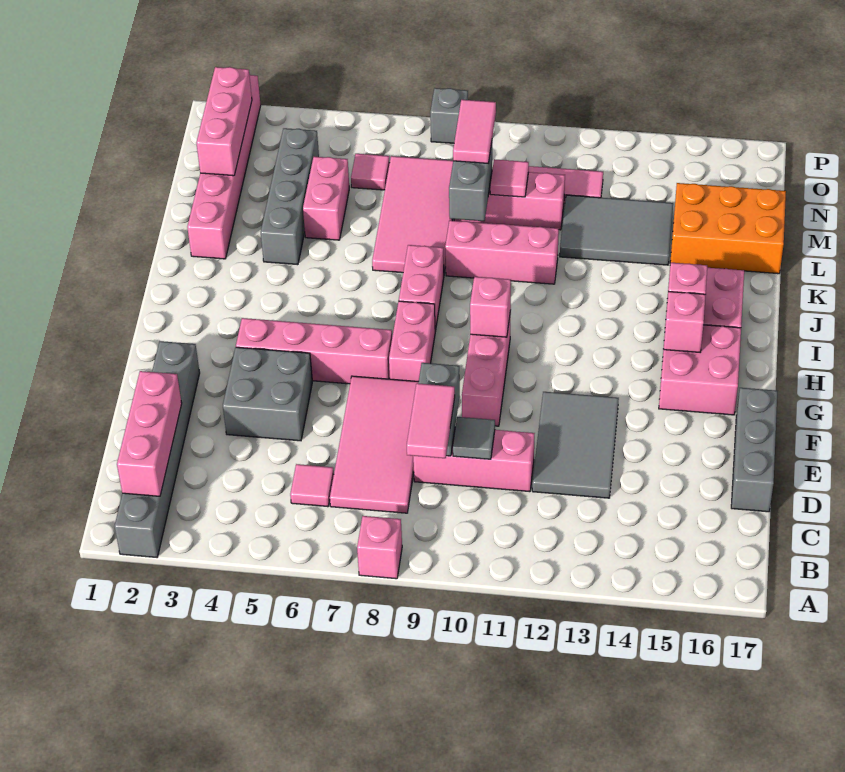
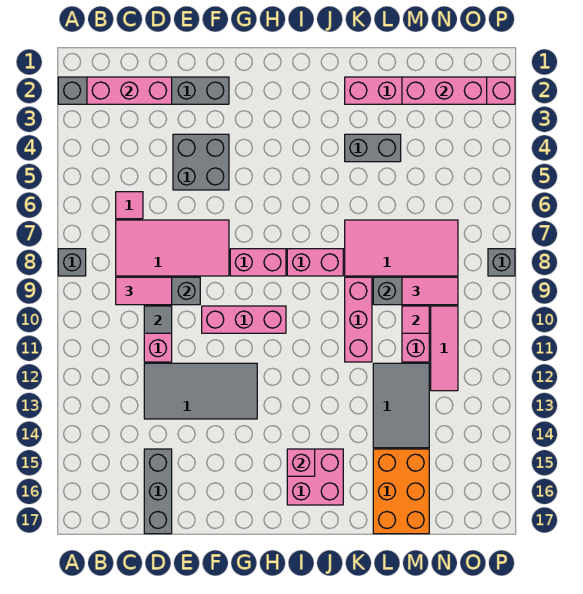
pink brick A8 level 1 -> grey brick A8 level 1
grey tile D12:F13 level 1 -> grey tile D12:G13 level 1
grey brick D17:F17 level 1 -> grey brick D15:D17 level 1
pink brick G4:G7 level 1 -> none
pink brick G15:H16 level 1 -> none
pink brick H10 level 2 -> none
pink brick H15 level 2 -> none
grey brick K4:N4 level 1 -> grey brick K4:L4 level 1
pink brick L5:M5 level 1 -> none
pink tile N6 level 1 -> none

